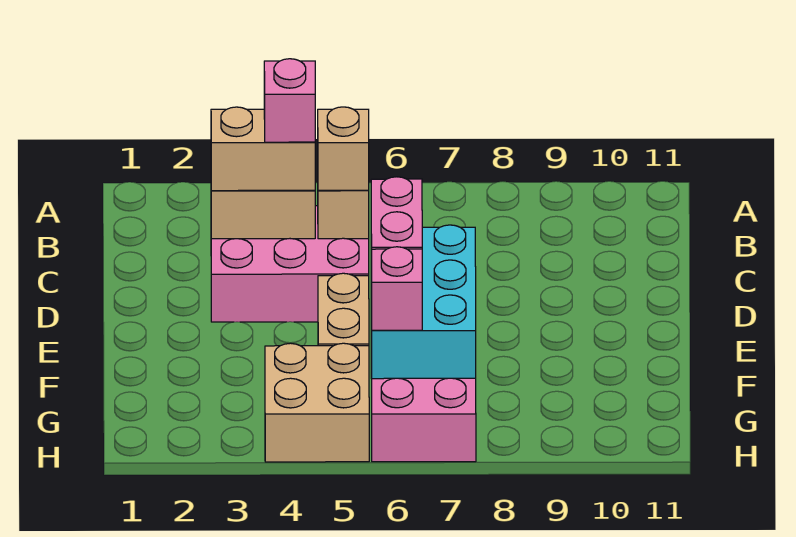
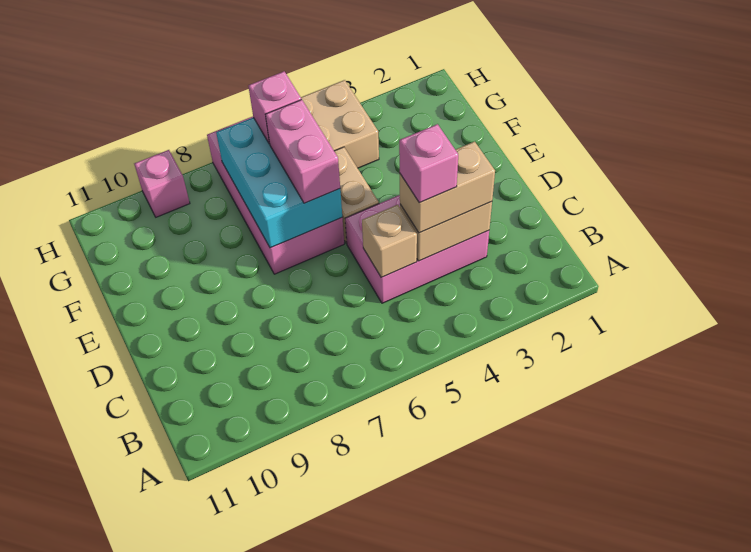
tan brick C5 level 3 -> none
none -> pink brick H9 level 1

